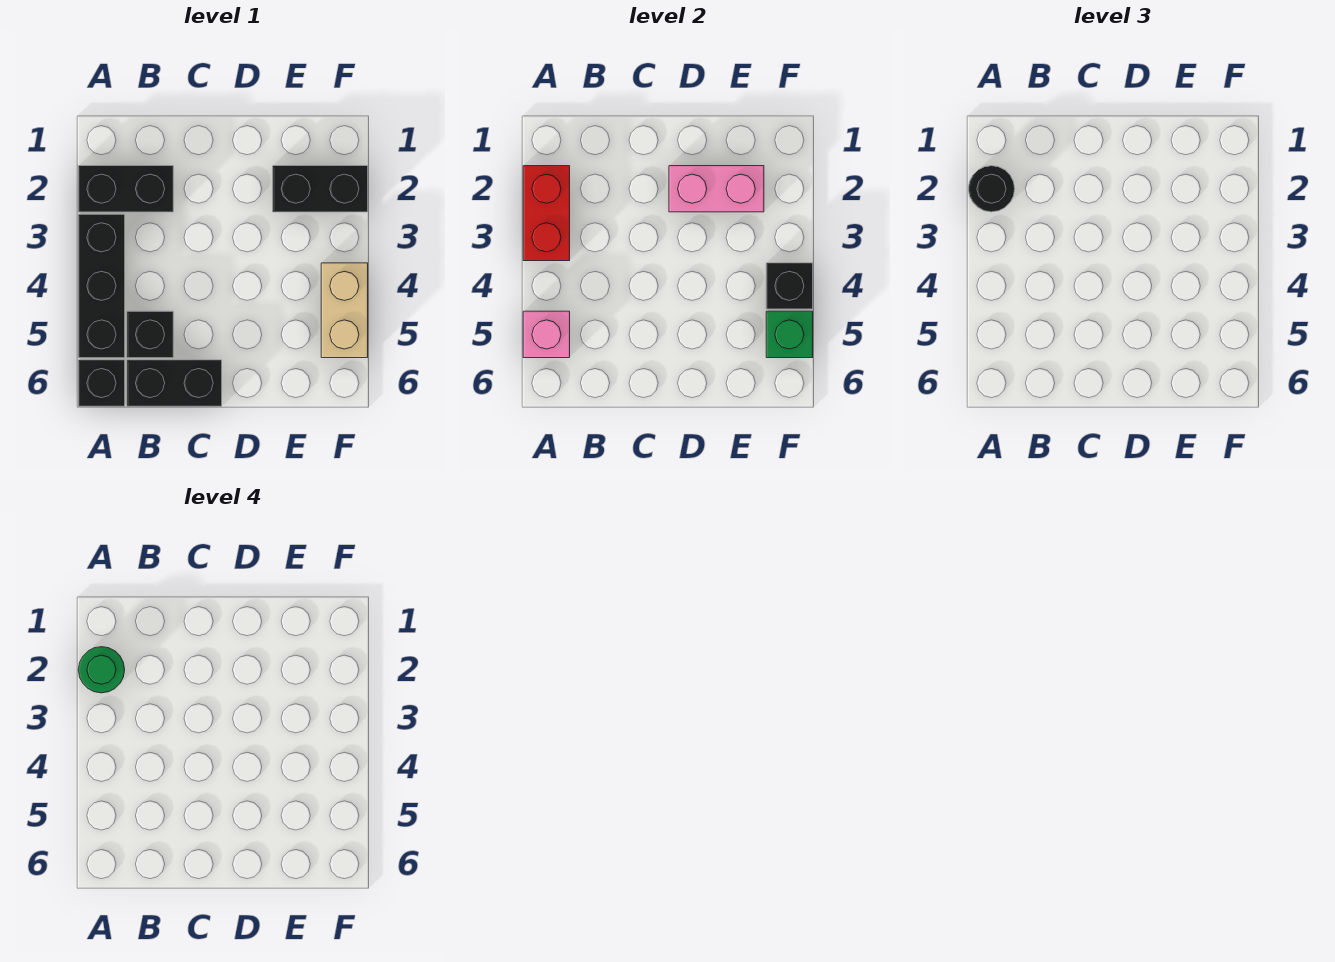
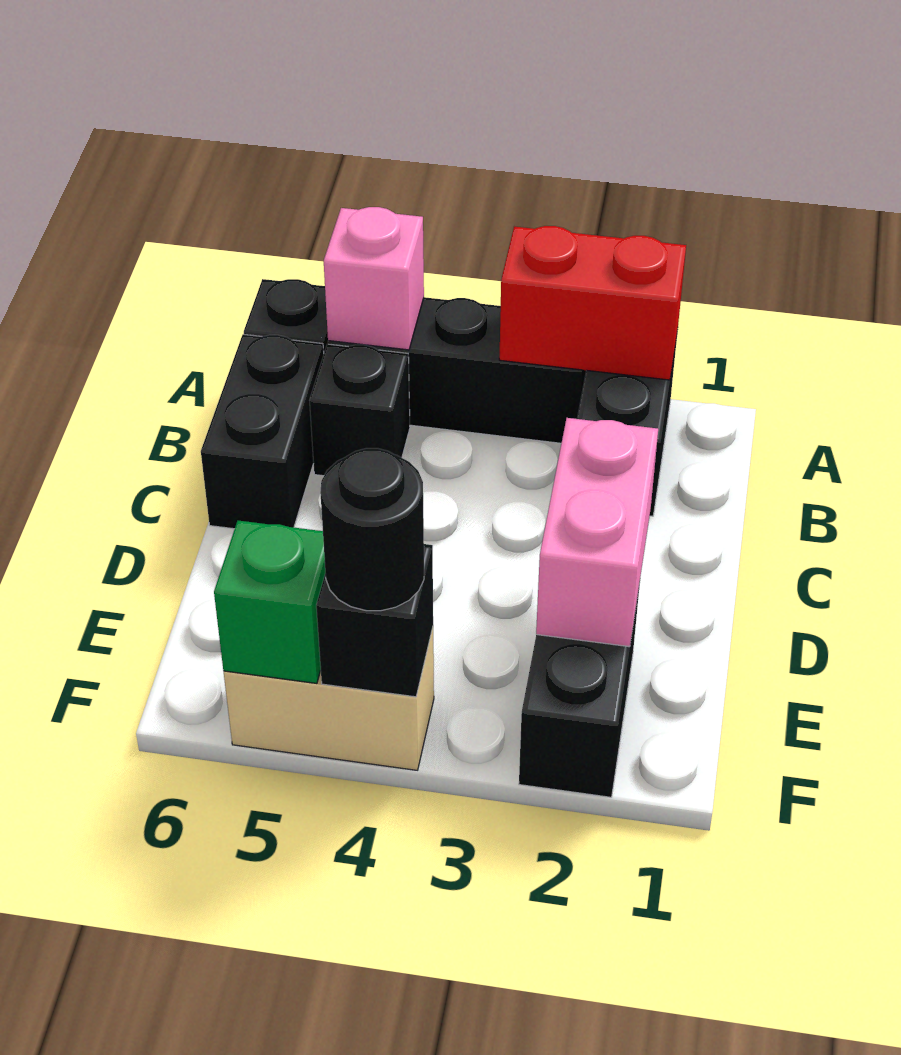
black round brick A2 level 3 -> black round brick F4 level 3
green round brick A2 level 4 -> none

